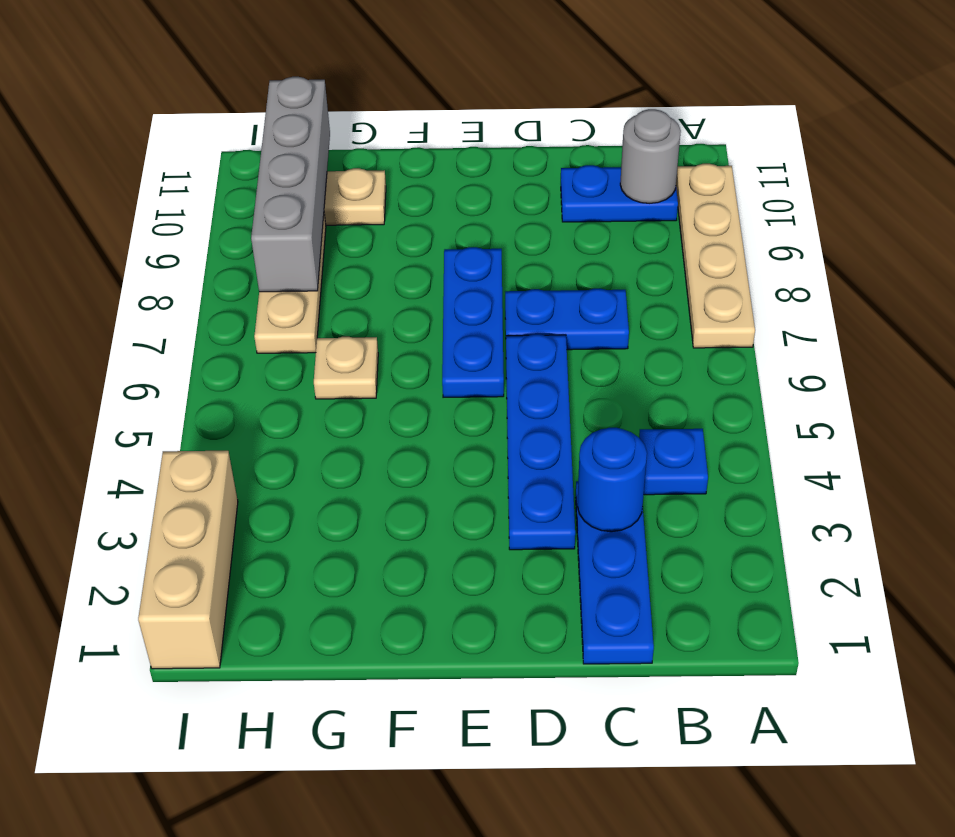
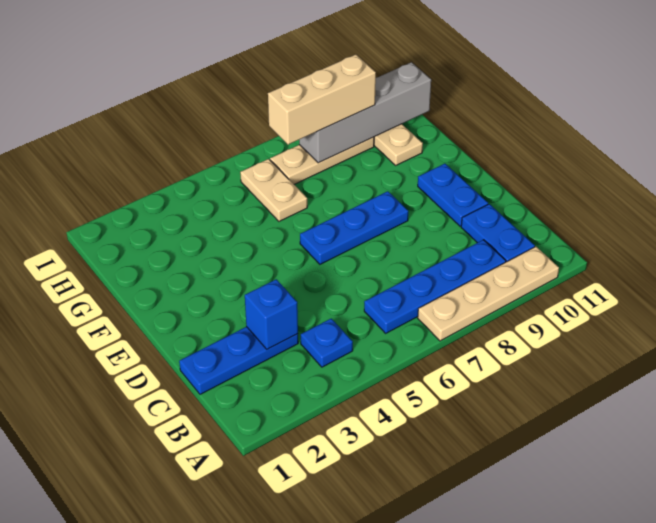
grey round brick B10 level 2 -> none
blue round brick C3 level 2 -> blue brick C3 level 2
blue plate C7:D7 level 1 -> blue plate D10:E10 level 1
blue plate D3:D6 level 1 -> blue plate B6:B9 level 1
tan plate G6 level 1 -> tan plate G6:H6 level 1
tan brick I1:I3 level 1 -> tan brick H7:H9 level 3

